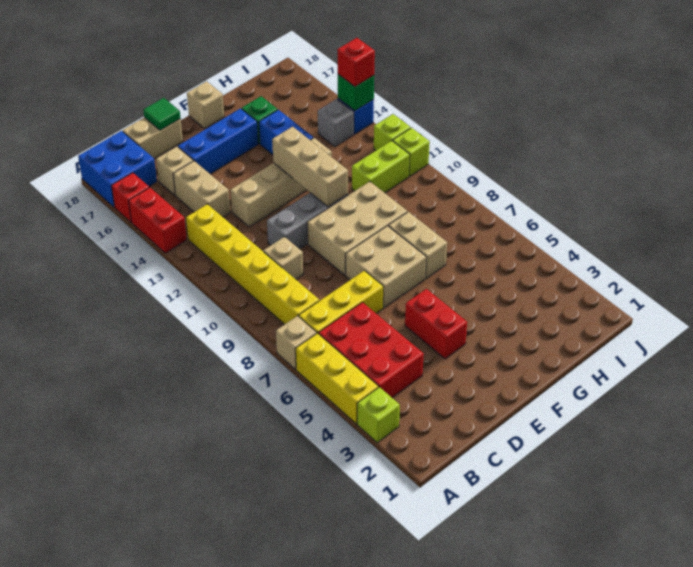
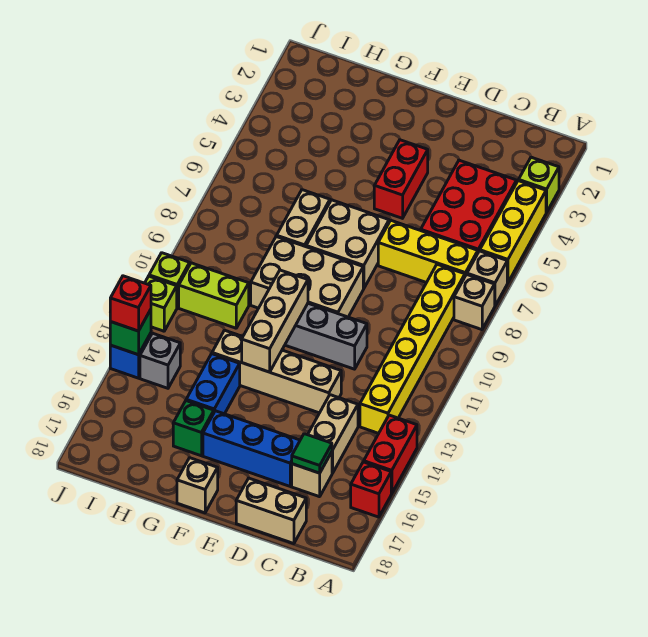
blue brick A17:B18 level 1 -> none
tan brick C10 level 1 -> tan brick A8 level 1
green tile D18 level 2 -> green tile C16 level 2

